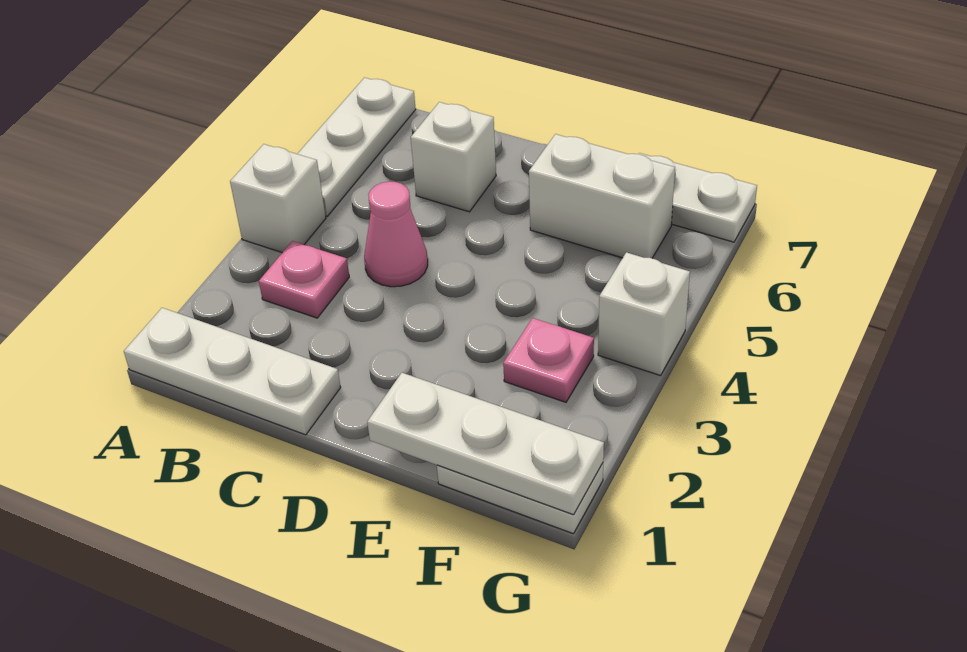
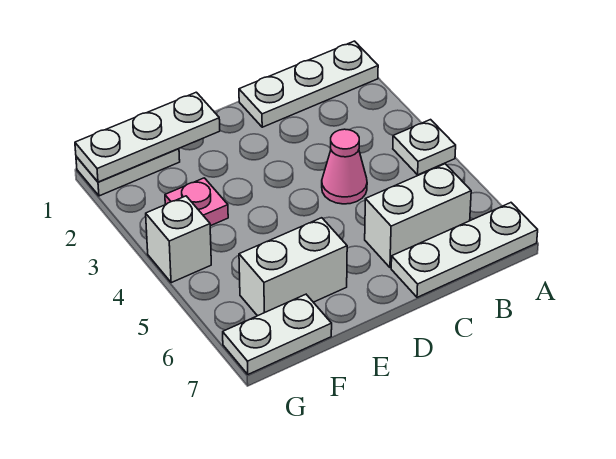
white brick A4 level 1 -> white plate A4 level 1
white plate A5:A7 level 1 -> white plate A7:C7 level 1
pink plate B3 level 1 -> none
white brick C6 level 1 -> white brick B6:C6 level 1

